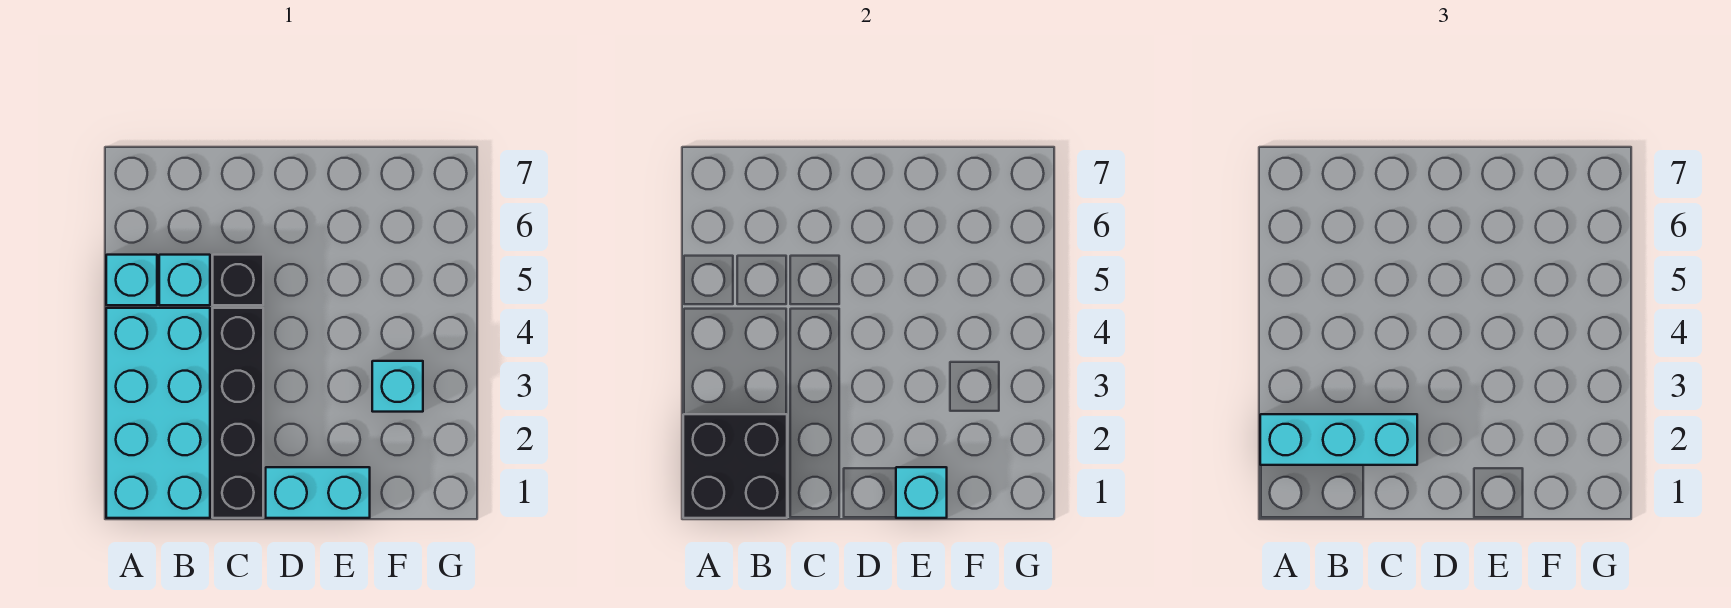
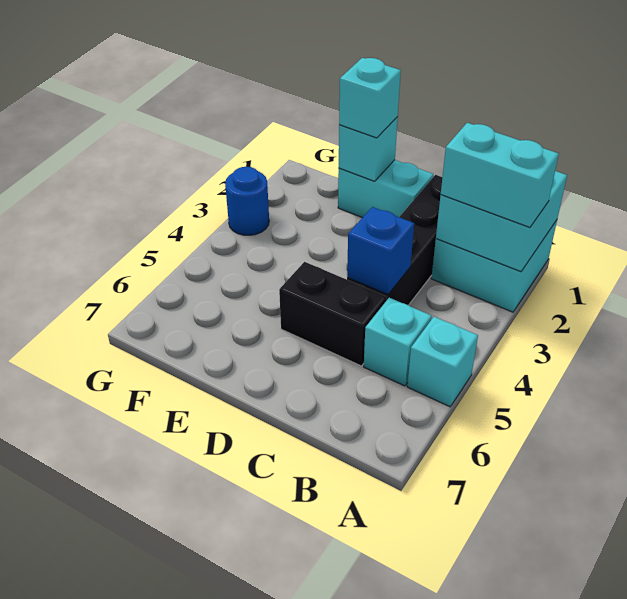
cyan brick A1:B4 level 1 -> cyan brick A1:B2 level 1
black brick A1:B2 level 2 -> cyan brick A1:B2 level 2
cyan brick A2:C2 level 3 -> cyan brick A2:B2 level 3
none -> blue brick C4 level 2
black brick C5 level 1 -> black brick C5:D5 level 1
cyan brick F3 level 1 -> cyan brick E1 level 3
none -> blue round brick G3 level 1

